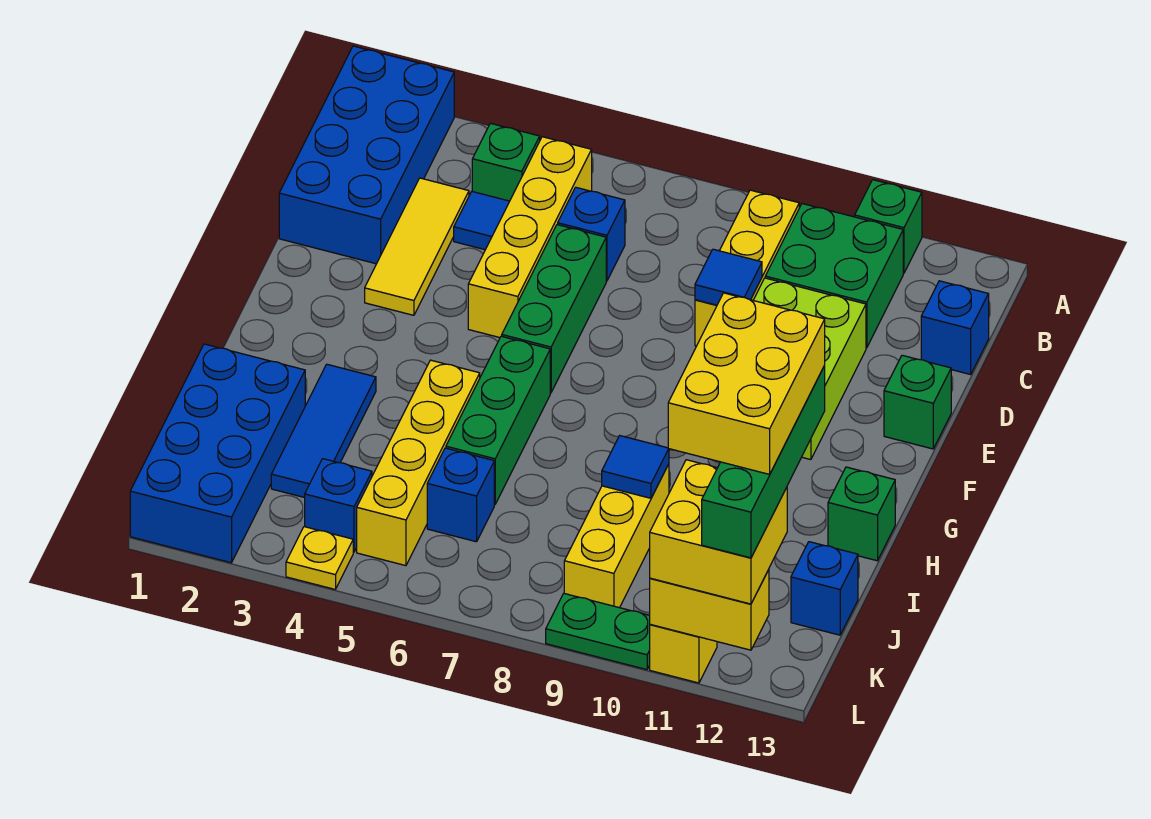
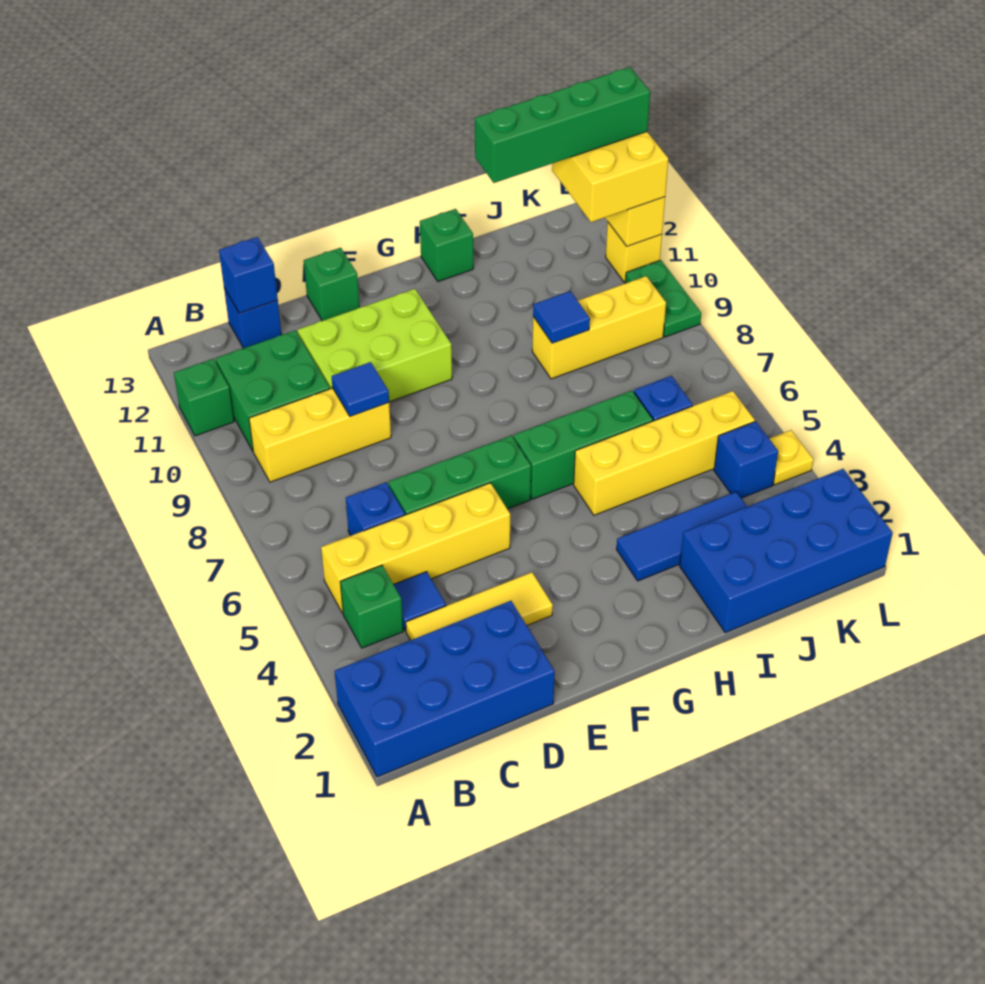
yellow brick I11:K12 level 5 -> none
blue brick J13 level 1 -> blue brick C13 level 2

